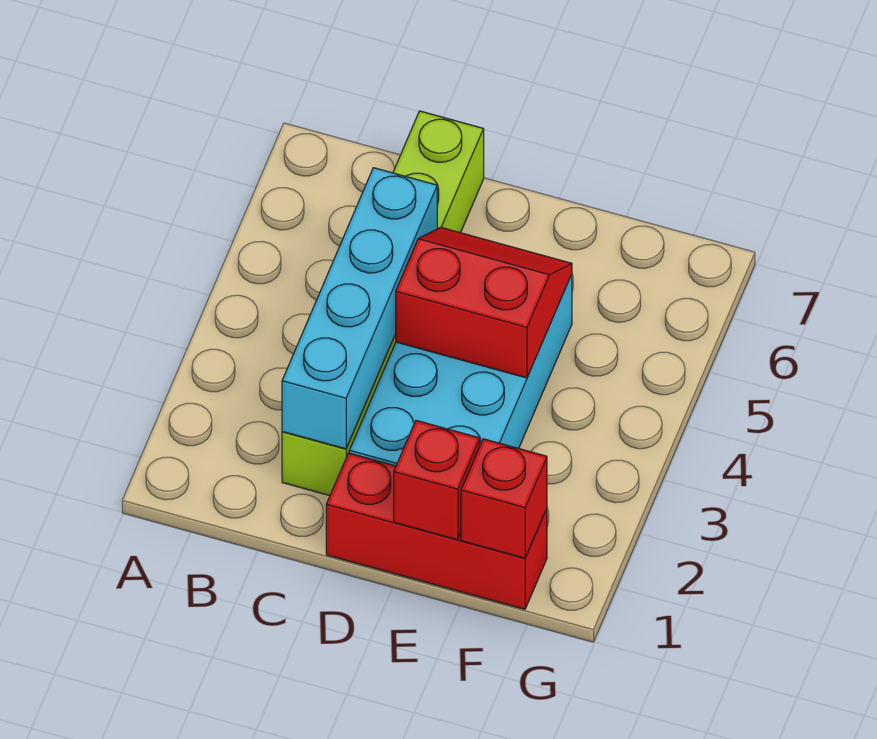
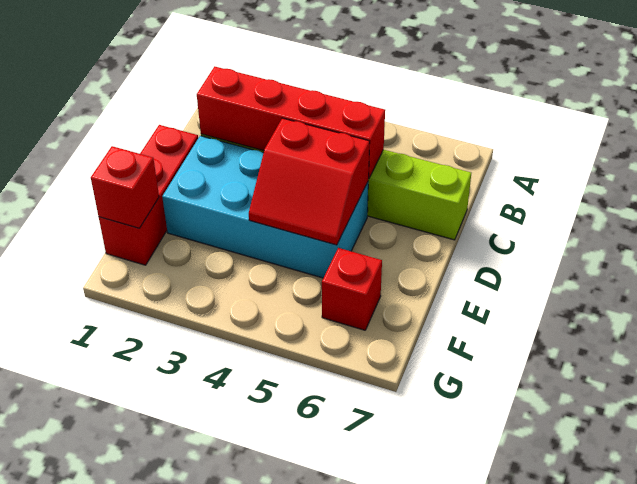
cyan brick C2:C5 level 2 -> red brick C2:C5 level 2
red slope D4:E5 level 2 top 4 -> red slope D4:E5 level 2 top D
red brick E1 level 2 -> red brick F6 level 1

